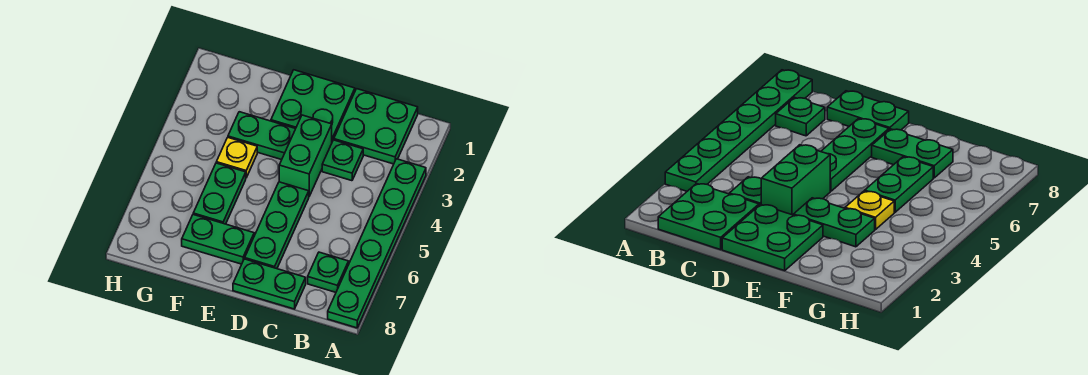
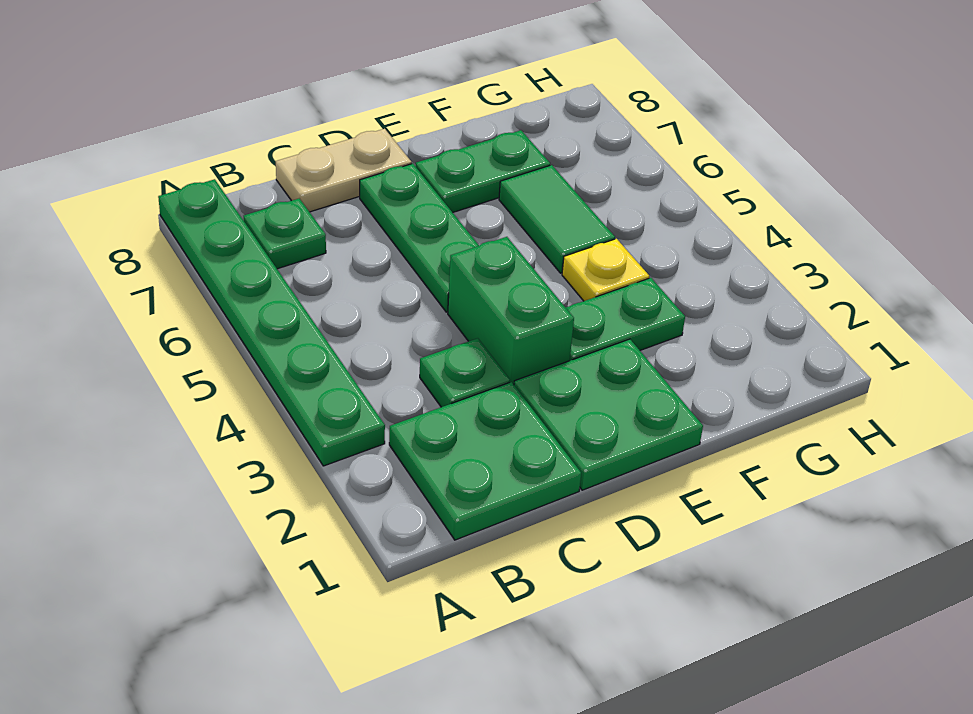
green plate C8:D8 level 1 -> tan plate C8:D8 level 1
green plate F5:F6 level 1 -> green tile F5:F6 level 1

